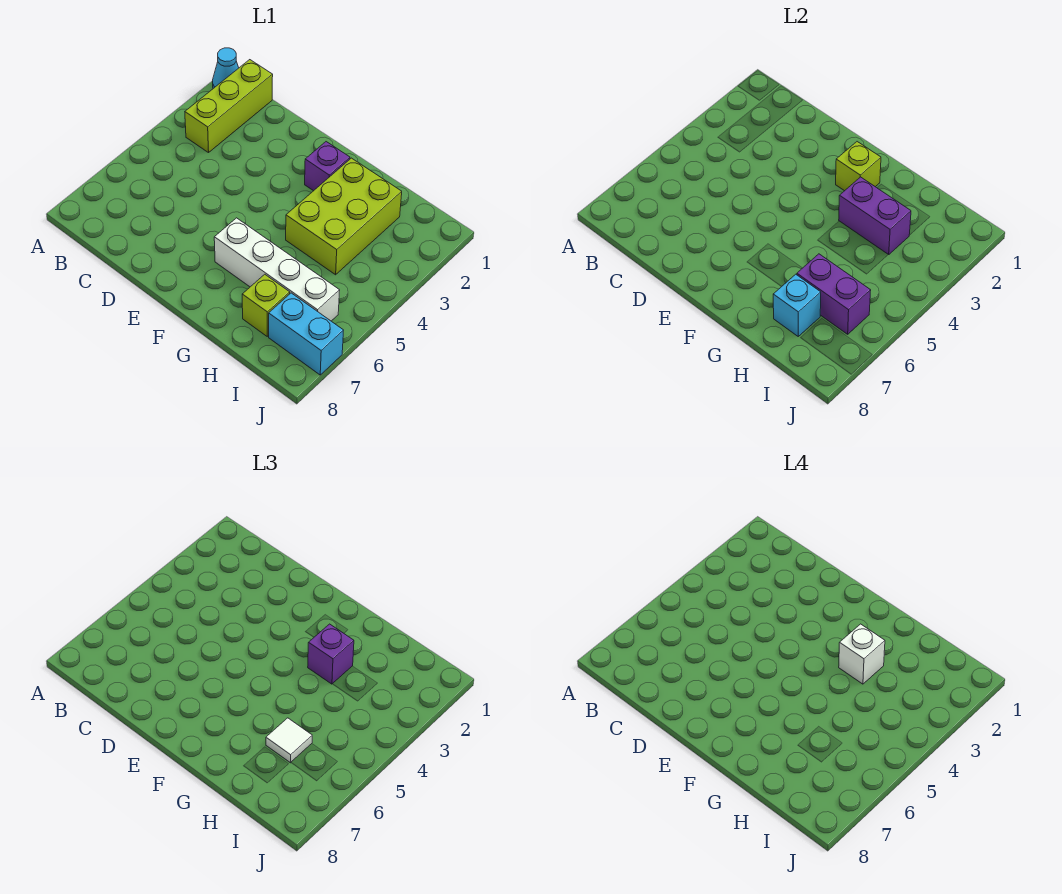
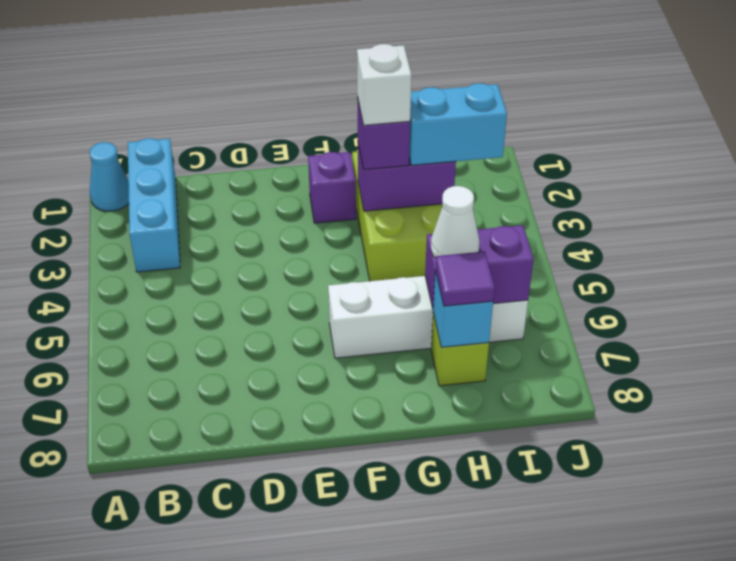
lime brick B1:B3 level 1 -> cyan brick B1:B3 level 1
lime brick F2 level 2 -> none
white tile H6 level 3 -> white cone H6 level 3
none -> purple tile H7 level 3
cyan brick I7:J7 level 1 -> cyan brick H3:I3 level 3

